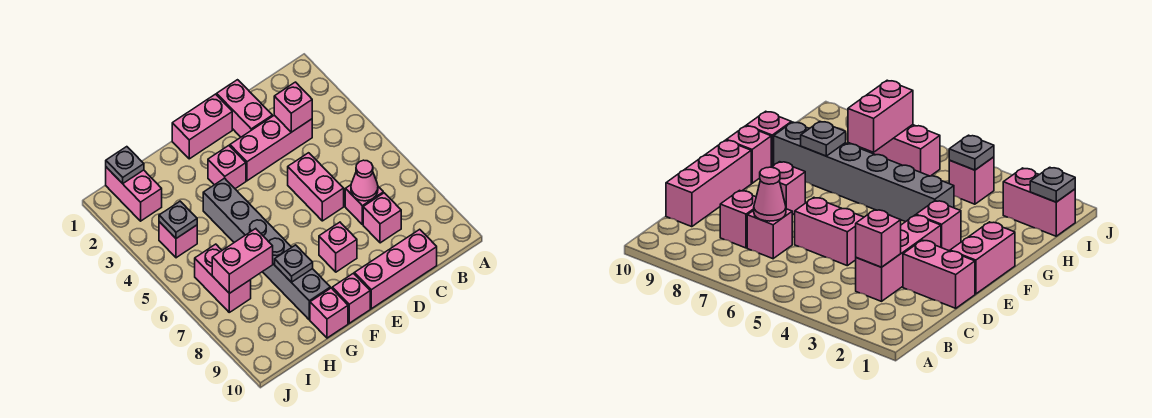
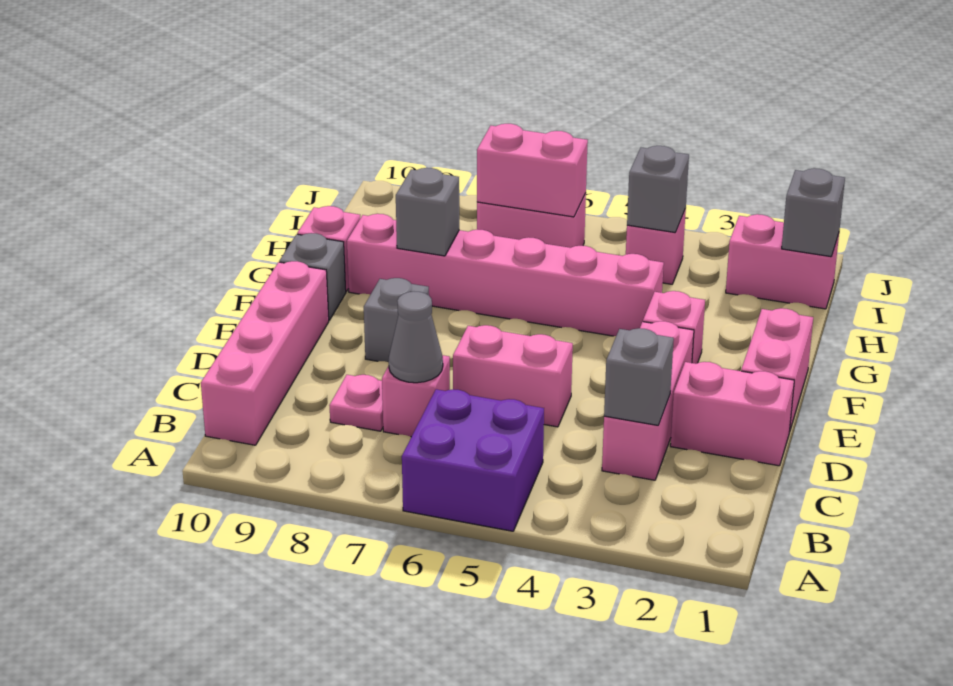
none -> purple brick A5:B6 level 1
pink brick C3 level 2 -> grey brick C3 level 2
pink cone C7 level 2 -> grey cone C7 level 2
pink brick C8 level 1 -> pink plate C8 level 1
pink brick C10:E10 level 1 -> pink brick B10:E10 level 1
pink brick E8 level 1 -> grey brick E8 level 1
pink brick F10 level 1 -> grey brick F10 level 1
grey brick G4:G9 level 1 -> pink brick G4:G9 level 1
grey plate G8 level 2 -> grey brick G8 level 2
pink brick H7:I7 level 2 -> pink brick I6:I7 level 2
grey plate I1 level 2 -> grey brick I1 level 2
grey plate I4 level 2 -> grey brick I4 level 2

